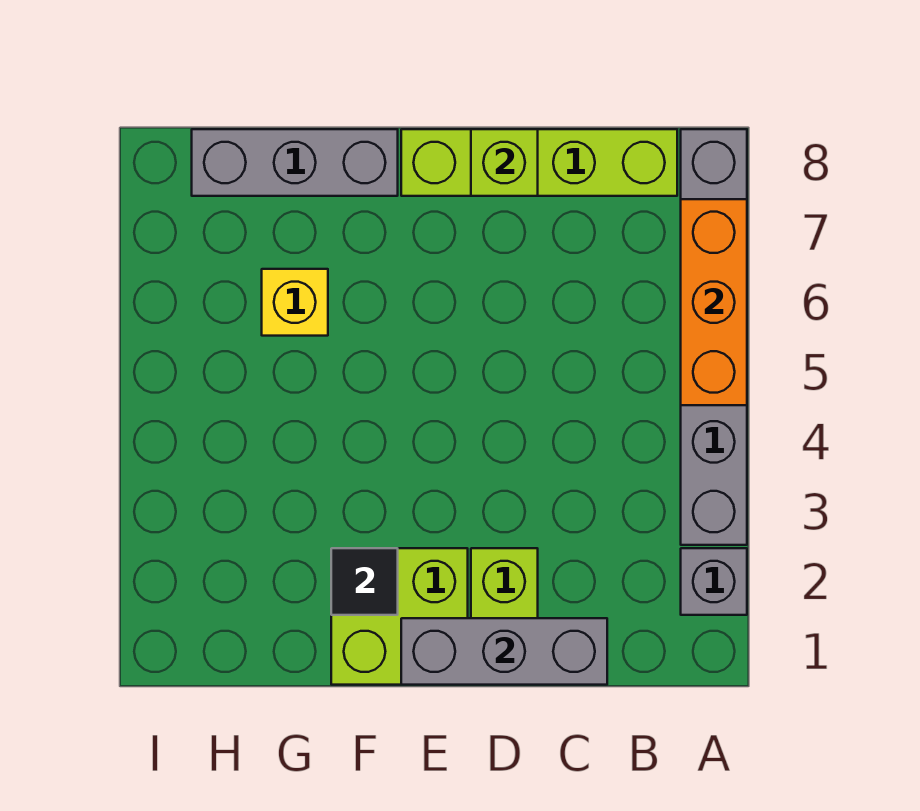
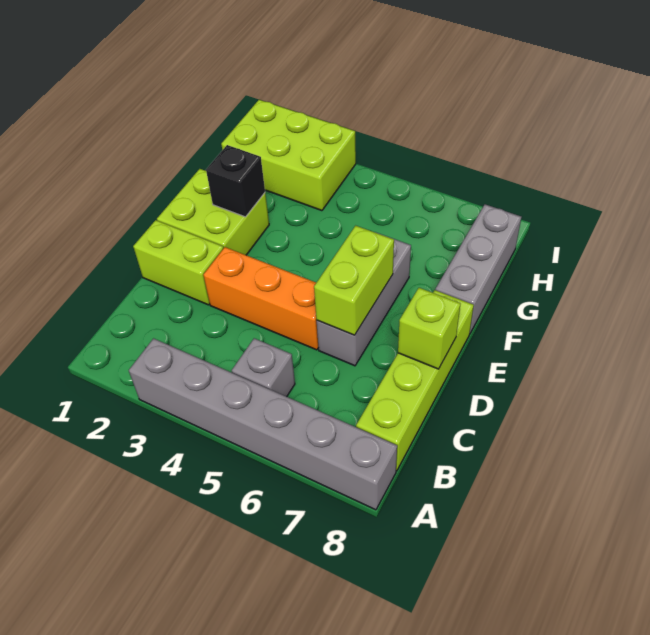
grey brick A2 level 1 -> grey brick B5 level 1
orange brick A5:A7 level 2 -> orange brick D3:D5 level 1
grey brick C1:E1 level 2 -> grey brick D6:F6 level 1
none -> lime brick D6:E6 level 2
black tile F2 level 2 -> black brick F2 level 2
yellow brick G6 level 1 -> none
none -> lime brick H1:I3 level 1

